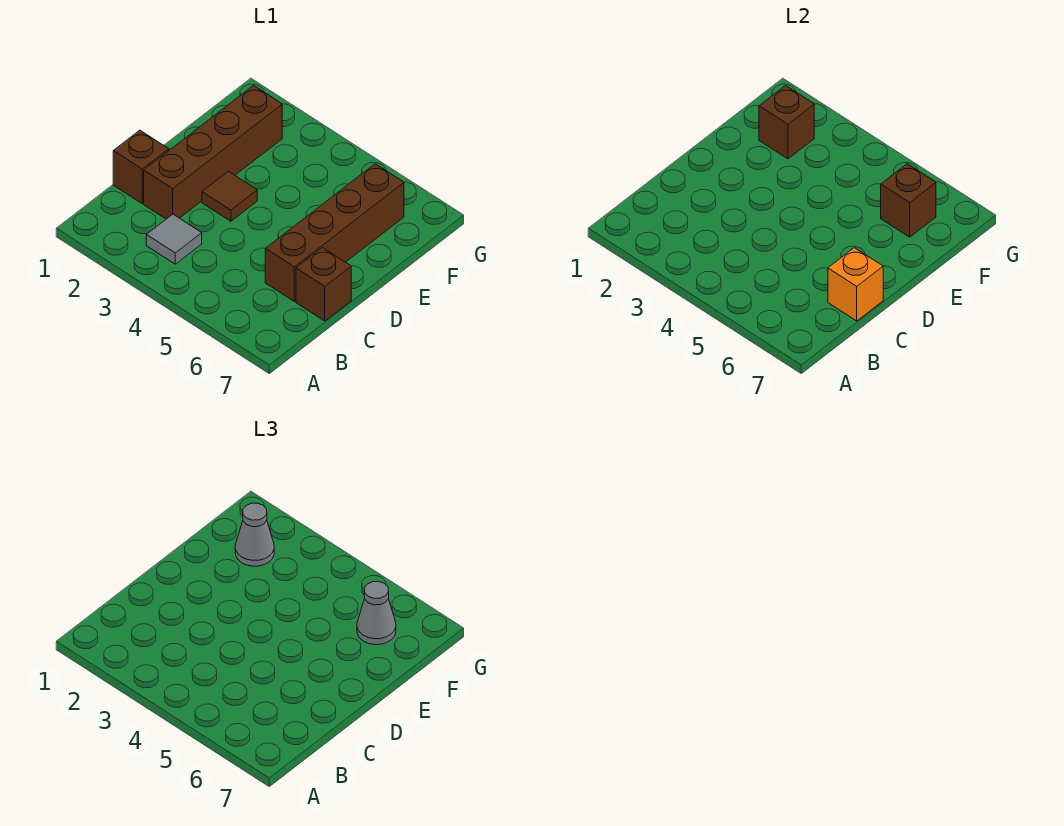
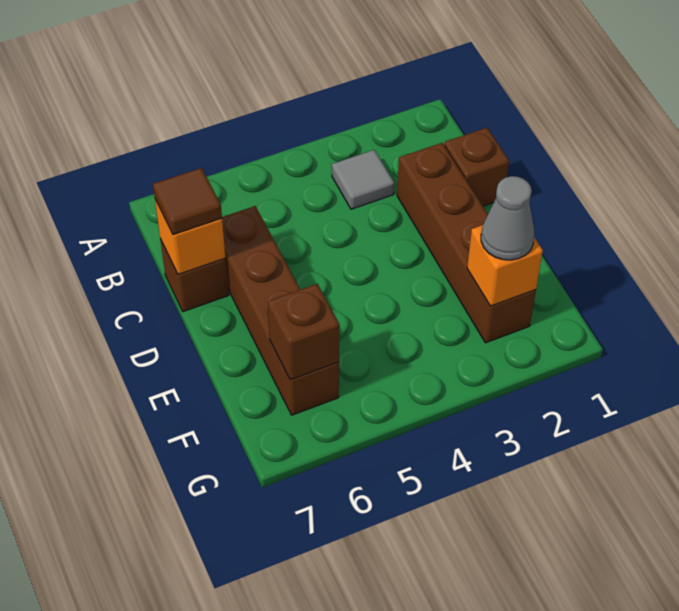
brown tile D3 level 1 -> brown tile C7 level 3
brown brick F2 level 2 -> orange brick F2 level 2
grey cone F6 level 3 -> none

